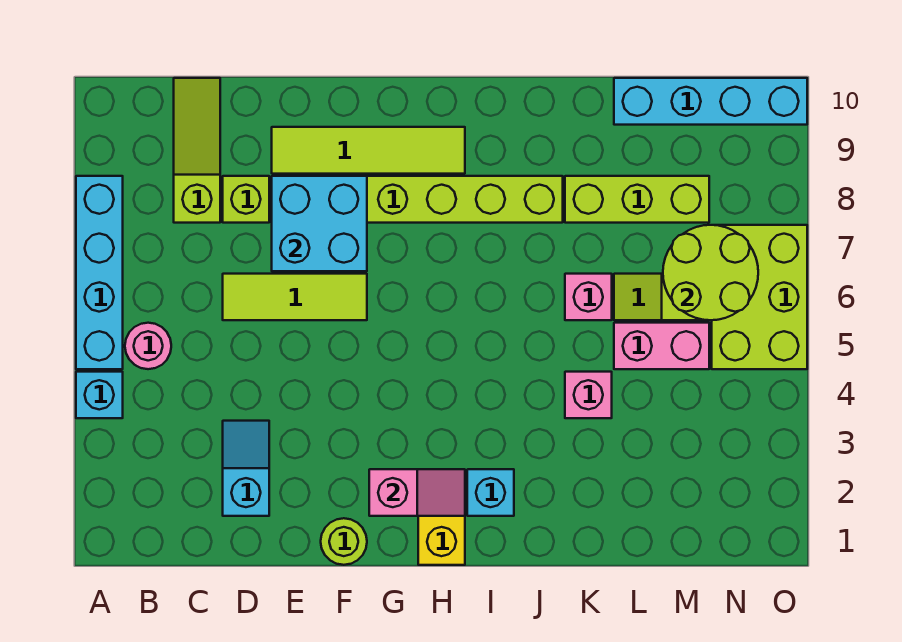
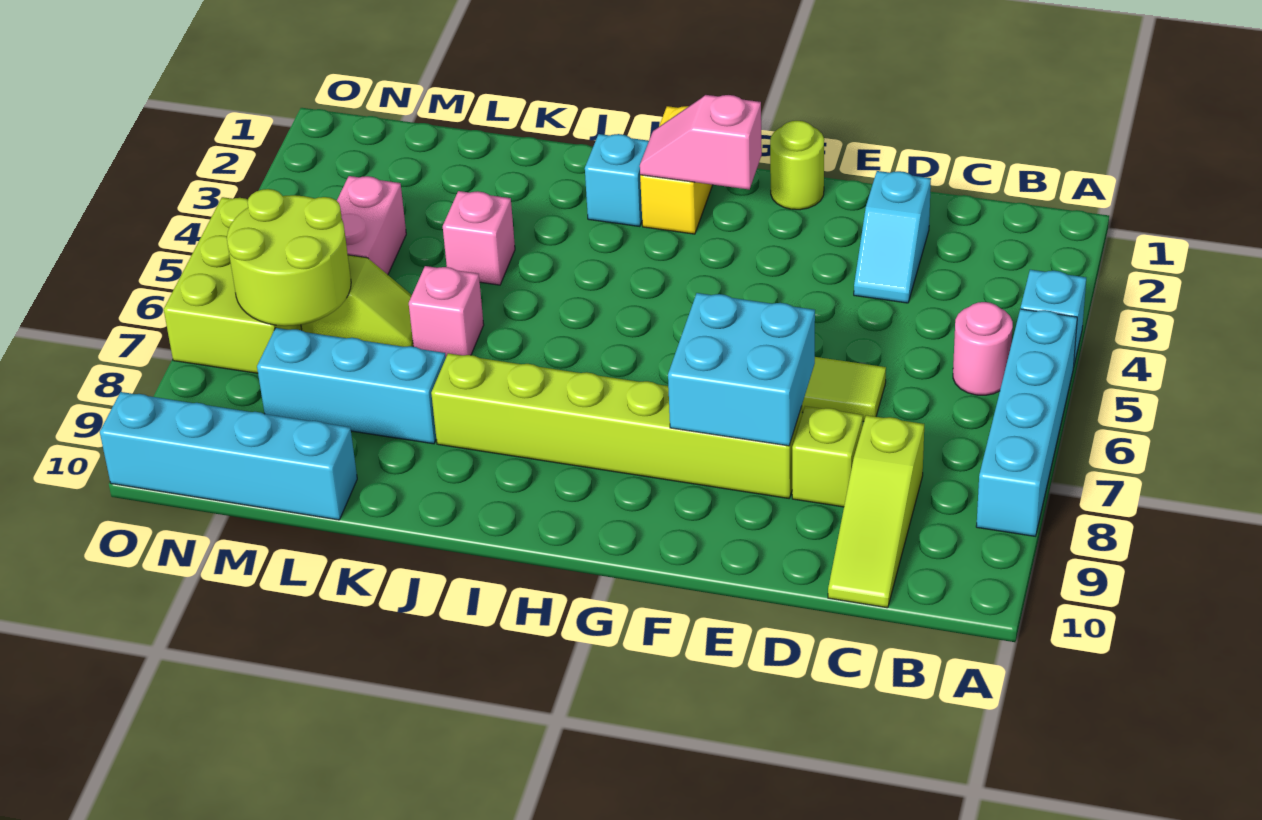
lime tile E9:H9 level 1 -> none
lime brick K8:M8 level 1 -> cyan brick K8:M8 level 1
pink brick L5:M5 level 1 -> pink brick M4:M5 level 1

